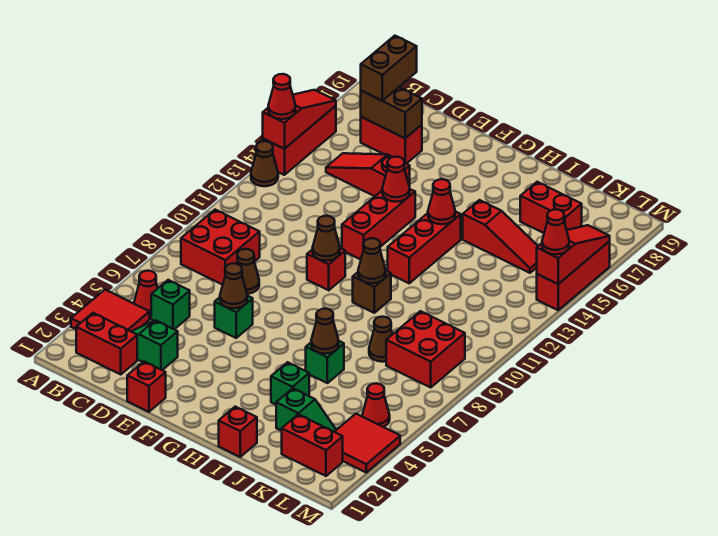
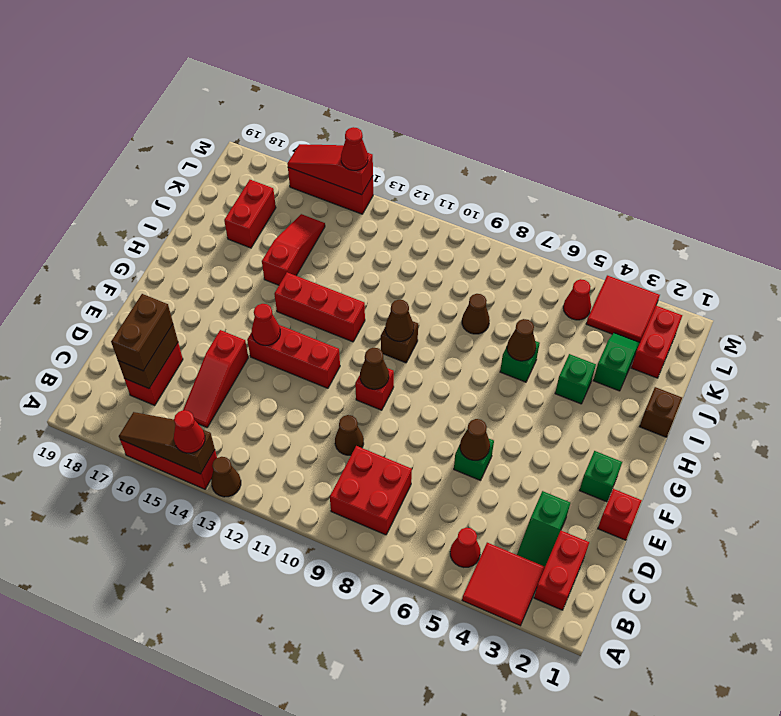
red slope A14:A16 level 2 top 14 -> brown slope A14:A16 level 2 top 14
green brick C5 level 1 -> green brick F2 level 1
brown brick C17:C18 level 3 -> brown brick C17:D17 level 3
brown cone D8 level 1 -> brown cone D10 level 1
red cone H14 level 2 -> none
red brick I1 level 1 -> brown brick I1 level 1
red brick K8:L9 level 1 -> none

